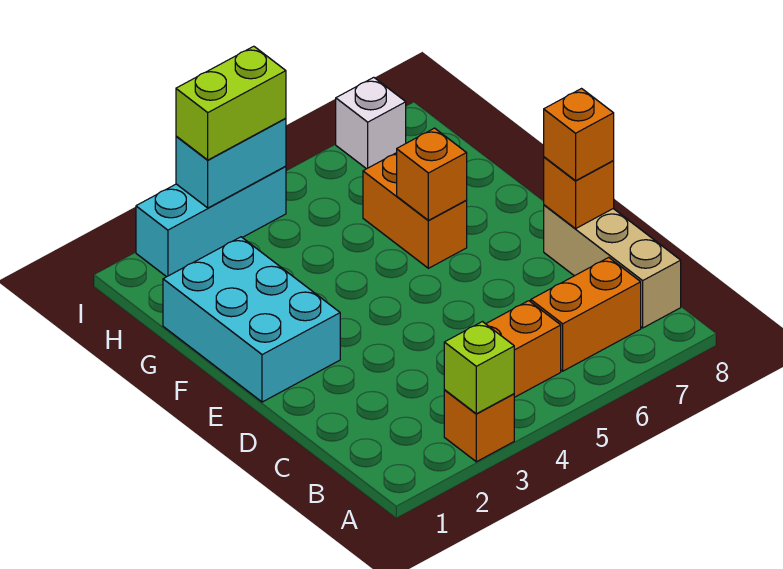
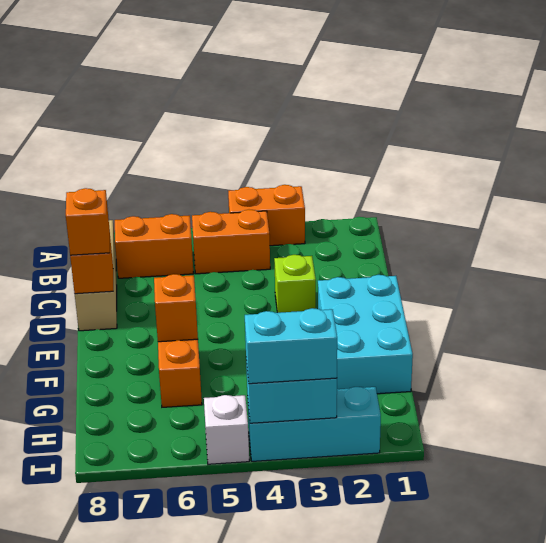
orange brick A3 level 1 -> orange brick A3:A4 level 1
lime brick A3 level 2 -> lime brick D3 level 1
lime brick I3:I4 level 3 -> cyan brick I3:I4 level 3
white brick I7 level 1 -> white brick I5 level 1

